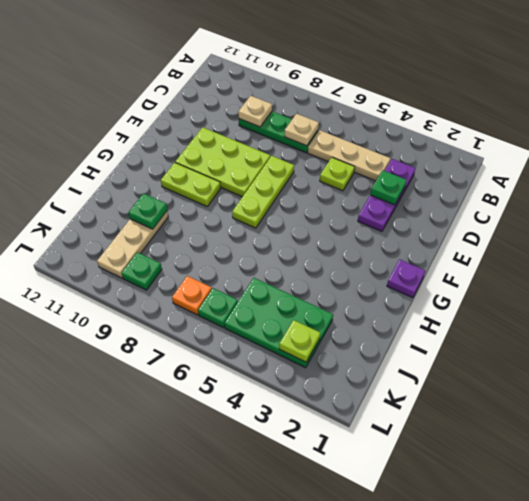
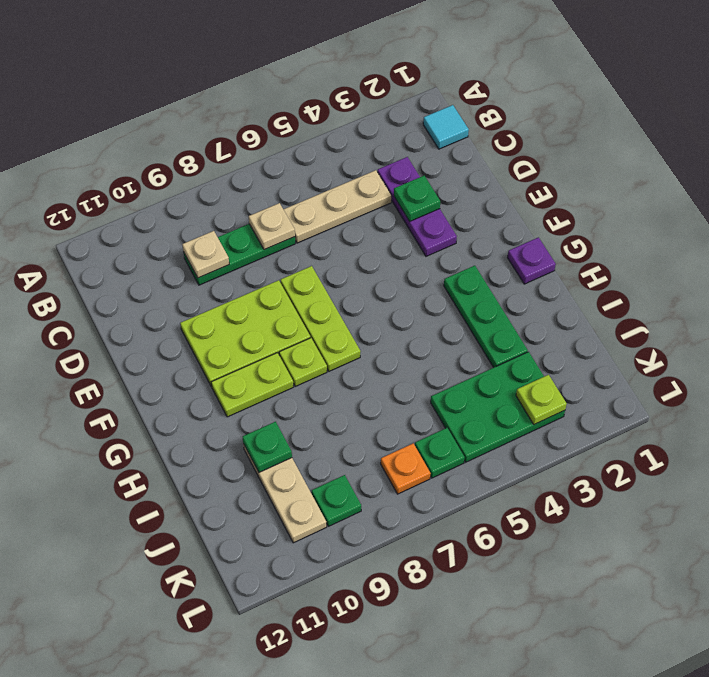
none -> cyan tile B1 level 1
lime plate D5 level 1 -> lime plate G8 level 1
none -> green plate G3:I3 level 1

